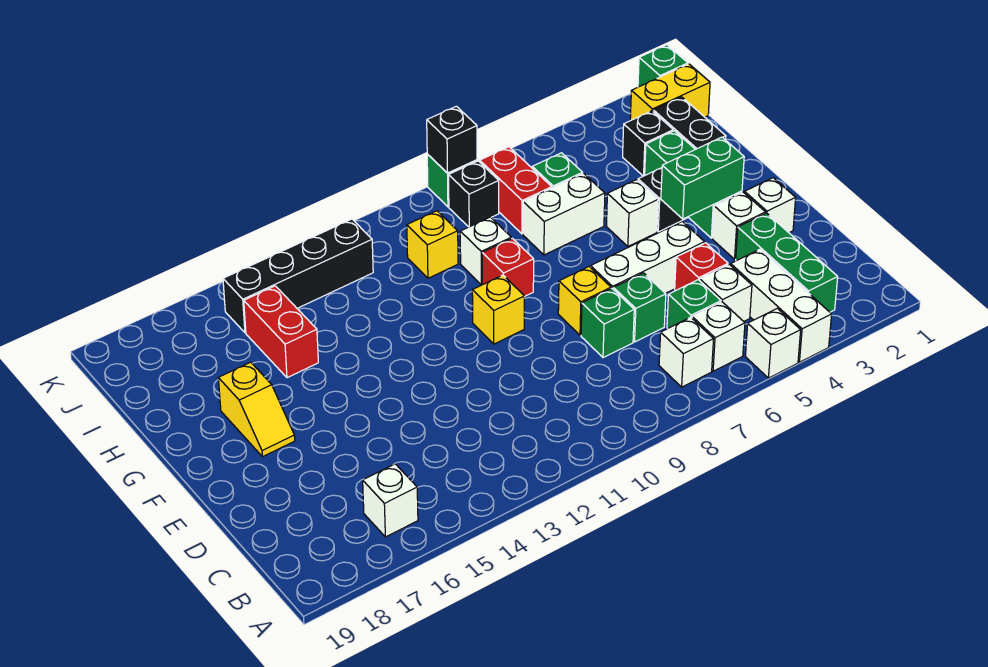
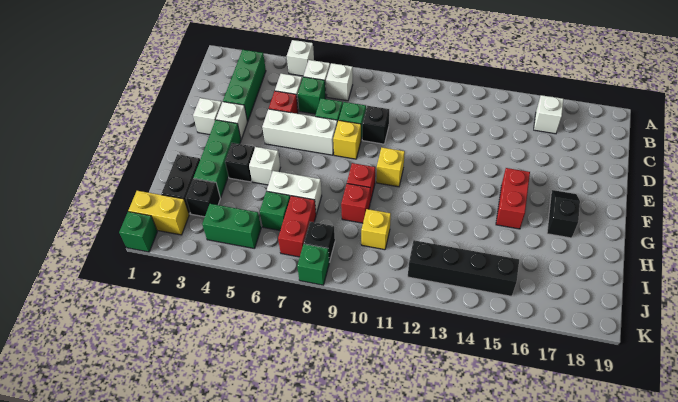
white brick A4:C4 level 1 -> none
green brick F3:F4 level 2 -> green brick J4:J5 level 1
yellow slope F17:G17 level 1 top G -> black slope F17:G17 level 1 top G
white brick H9 level 1 -> red brick H9 level 1
red brick H15:I15 level 1 -> red brick F15:G15 level 1
black brick K8 level 2 -> black brick D9 level 1

